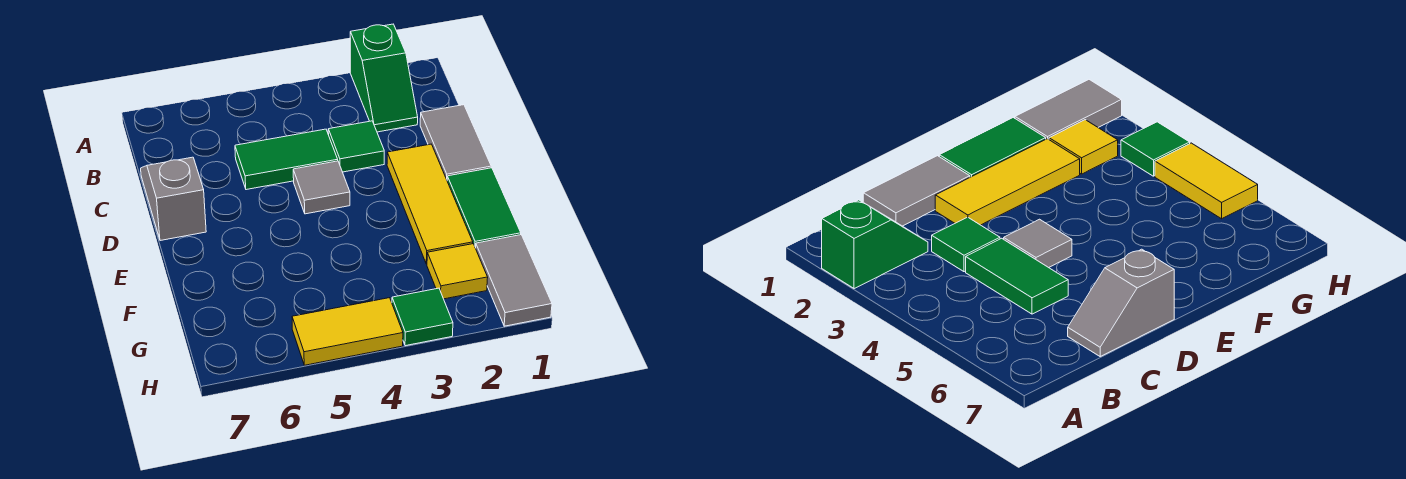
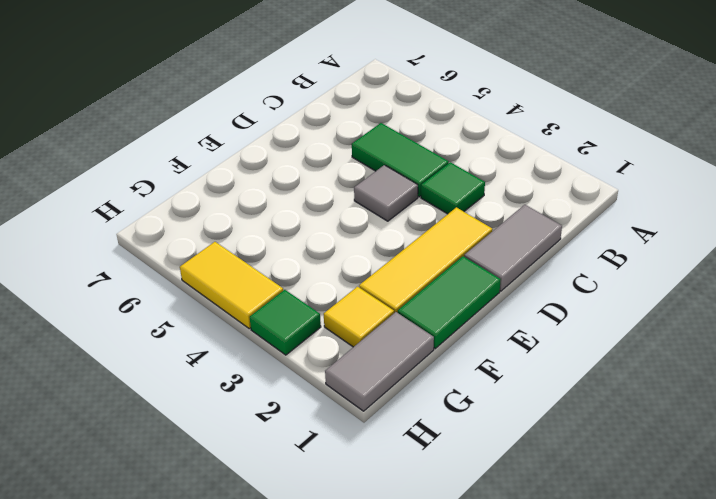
green slope A2:B2 level 1 top A -> none
grey slope C7:D7 level 1 top D -> none

